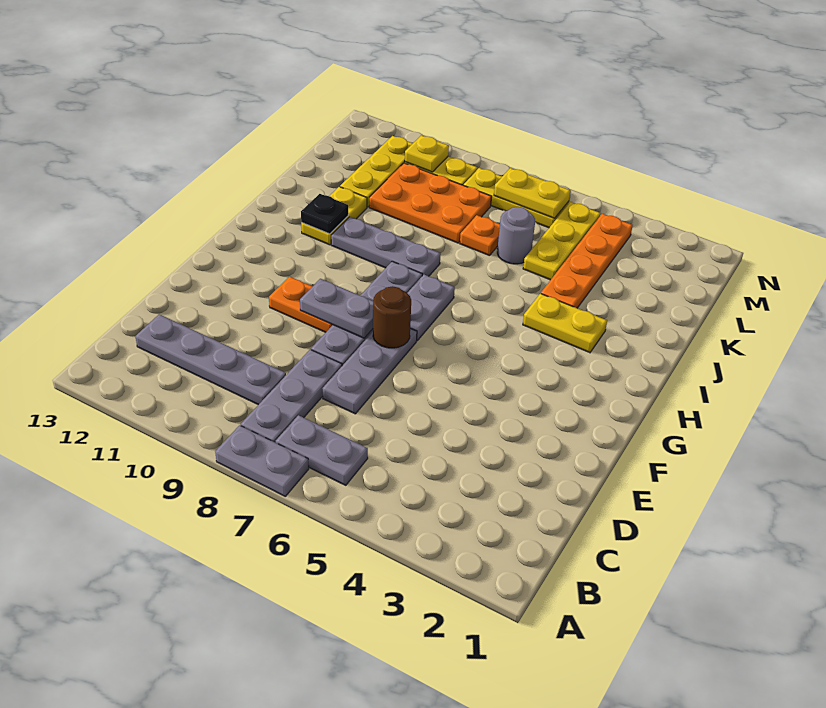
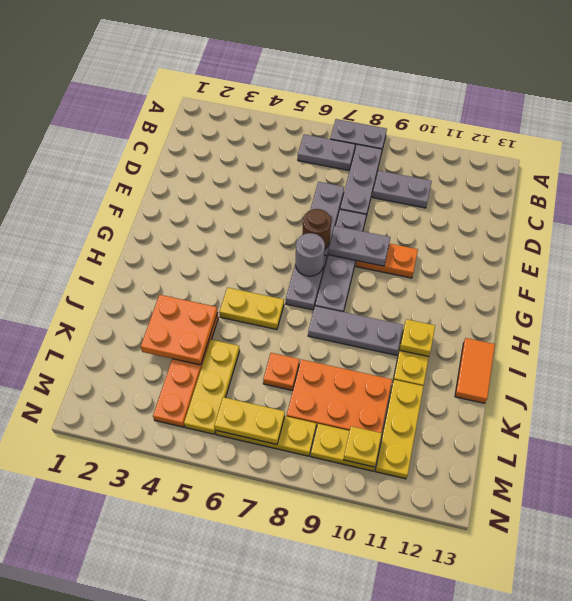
grey plate C9:C12 level 1 -> grey plate C9:C10 level 1
yellow plate I3:I4 level 1 -> yellow plate I5:I6 level 1
black plate I11 level 2 -> yellow plate I11 level 2
none -> orange tile I13:J13 level 1
none -> orange plate J3:K4 level 2
grey round brick K6 level 1 -> grey round brick G7 level 2

